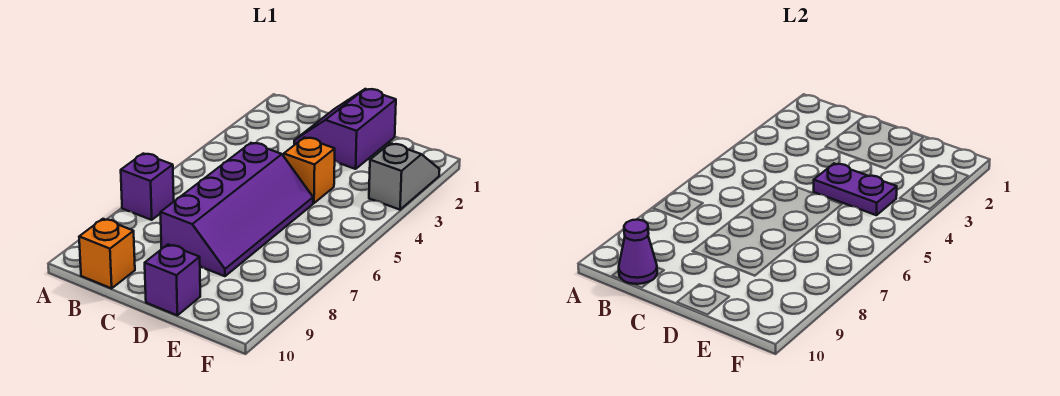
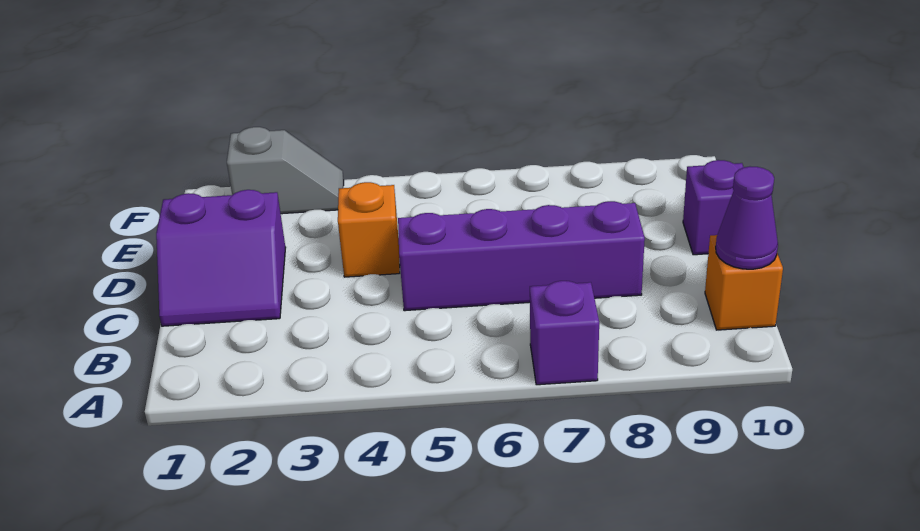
purple plate D4:E4 level 2 -> none
grey slope F2:F3 level 1 top 3 -> grey slope F2:F3 level 1 top 2

